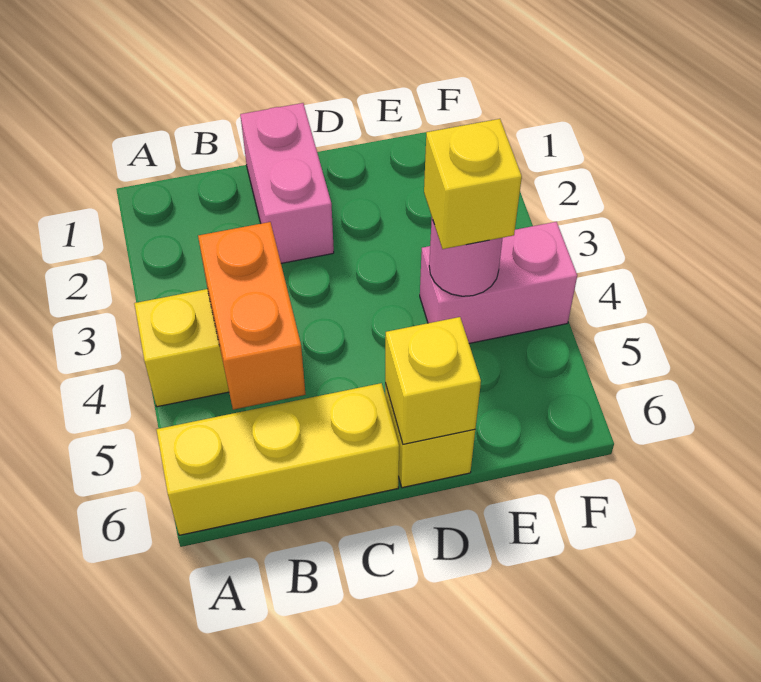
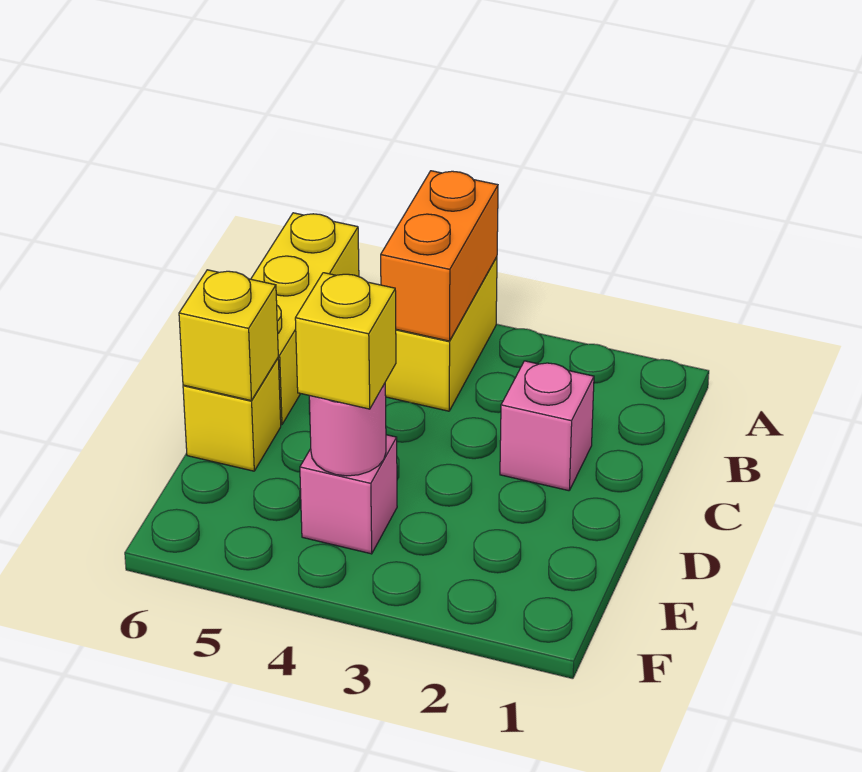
orange brick B4:B5 level 2 -> orange brick A4:B4 level 2
pink brick C1:C2 level 1 -> pink brick C2 level 1
pink brick E4:F4 level 1 -> pink brick E4 level 1

